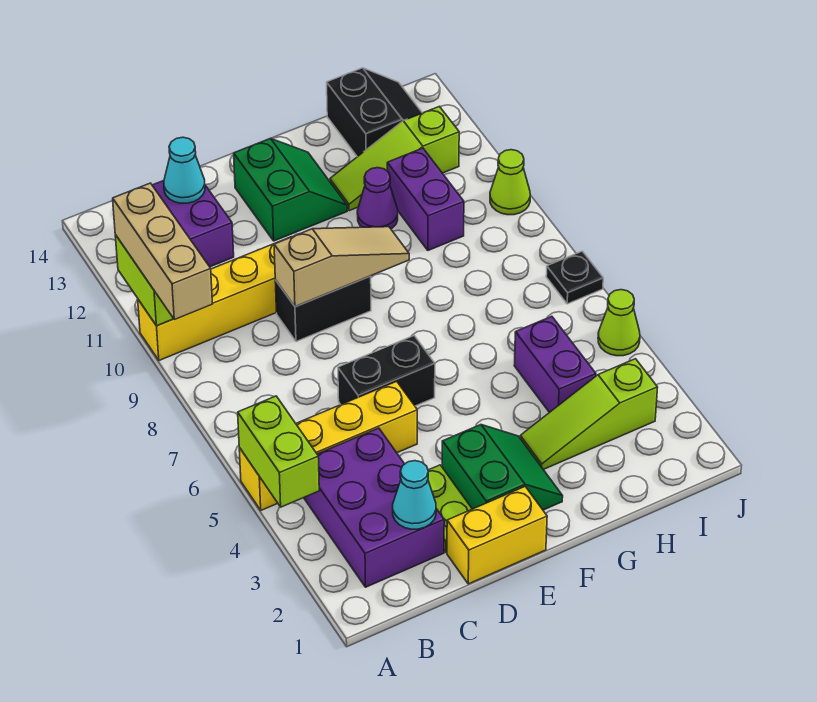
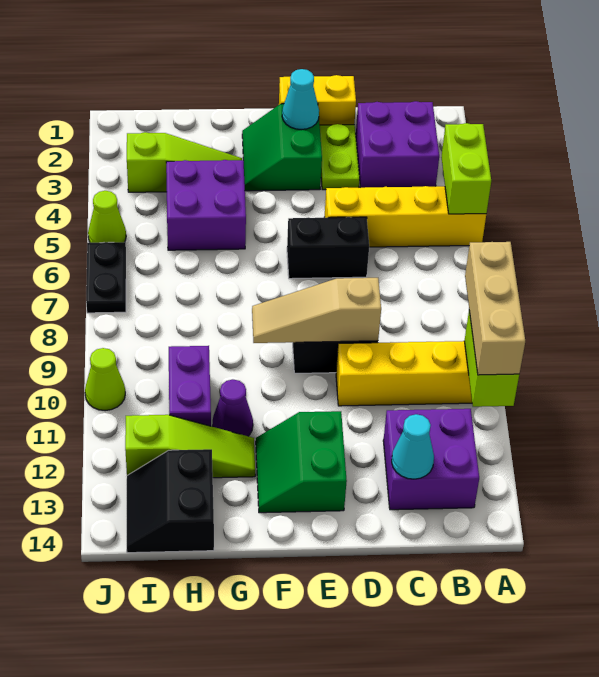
purple brick B2:C4 level 1 -> purple brick B2:C3 level 1
cyan cone C2 level 2 -> cyan cone E2 level 2
purple brick H4:H5 level 1 -> purple brick G4:H5 level 1
black plate J7 level 1 -> black plate J6:J7 level 1

